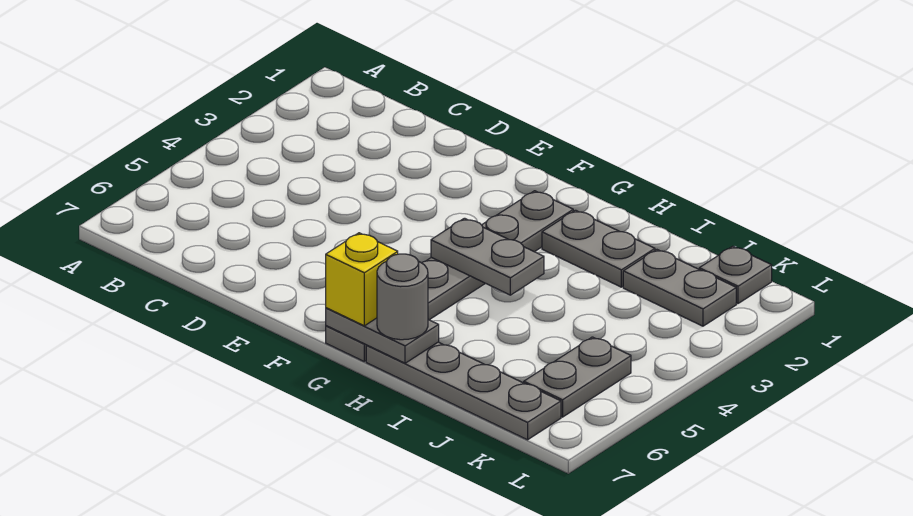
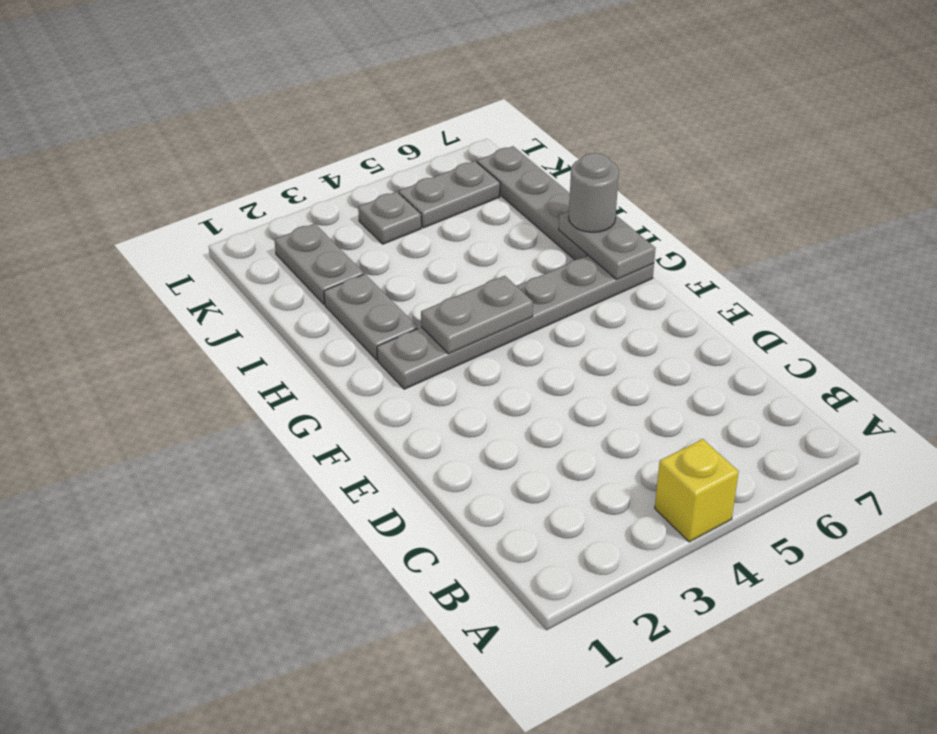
grey plate G4:H4 level 2 -> grey plate G3:G4 level 2
yellow brick G7 level 3 -> yellow brick A4 level 1
grey plate K1 level 1 -> grey plate K4 level 1

